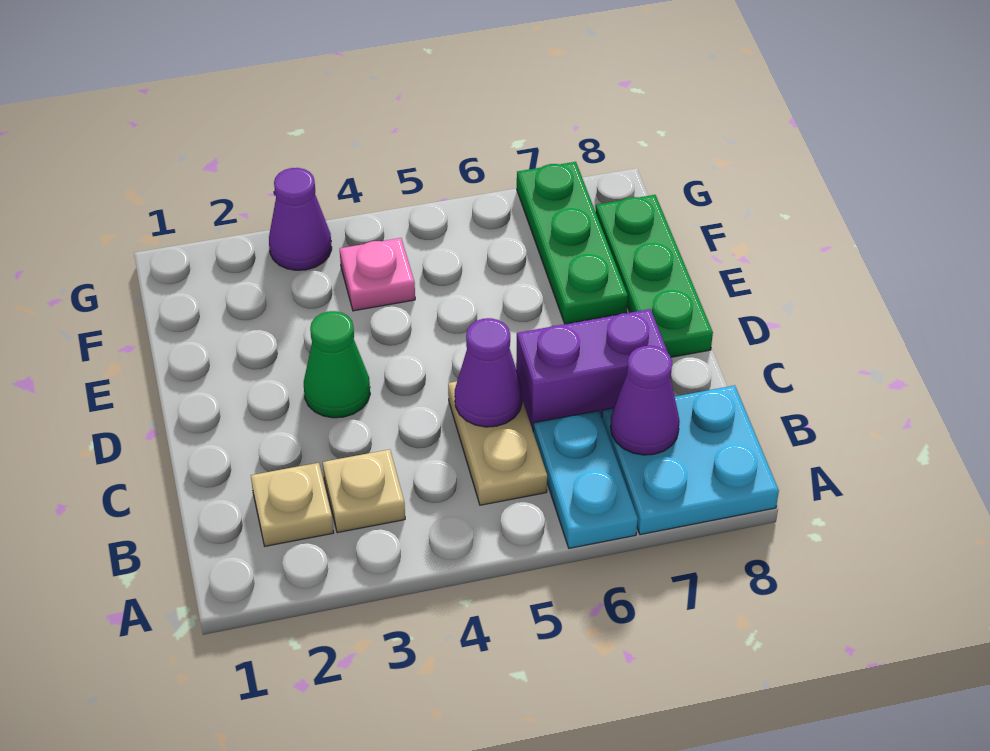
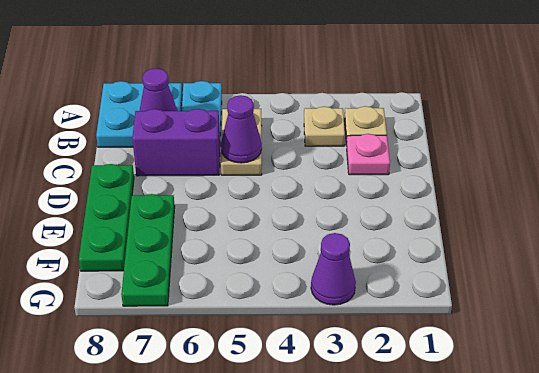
green cone D3 level 1 -> none
pink plate F4 level 1 -> pink plate C2 level 1

